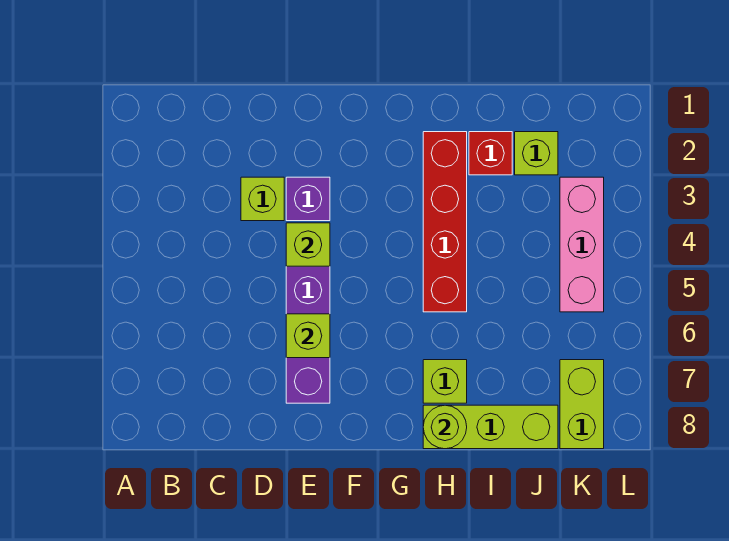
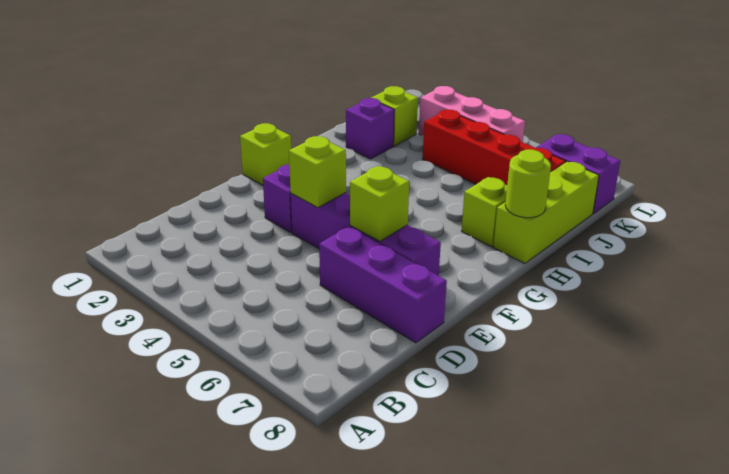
lime brick D3 level 1 -> lime brick F1 level 1
none -> purple brick D6:D8 level 1
red brick H2:H5 level 1 -> red brick J4:J7 level 1
red brick I2 level 1 -> purple brick I2 level 1
lime brick K7:K8 level 1 -> purple brick K7:K8 level 1

